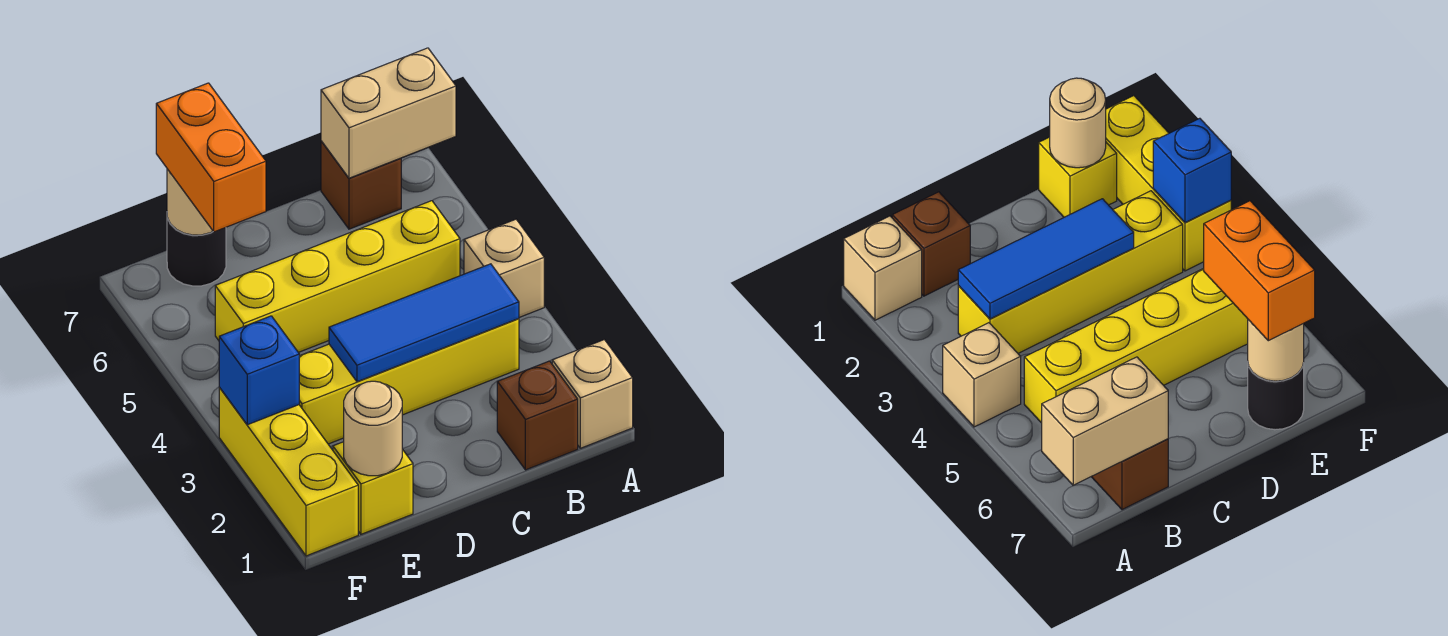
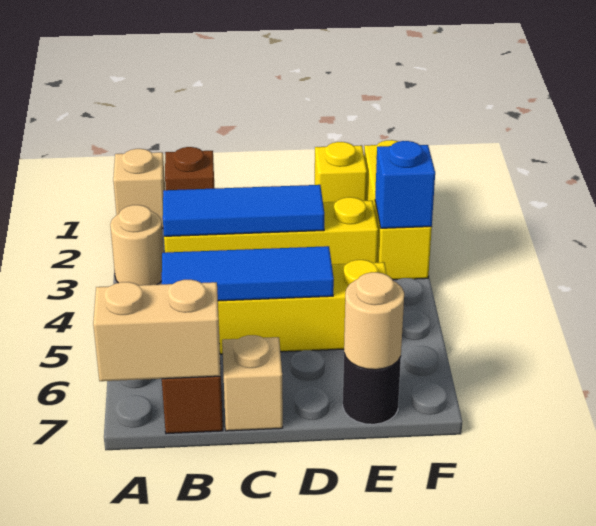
tan brick A4 level 1 -> tan brick C7 level 1
none -> blue tile B5:D5 level 2
tan round brick E1 level 2 -> tan round brick A3 level 1
orange brick E6:E7 level 3 -> none

